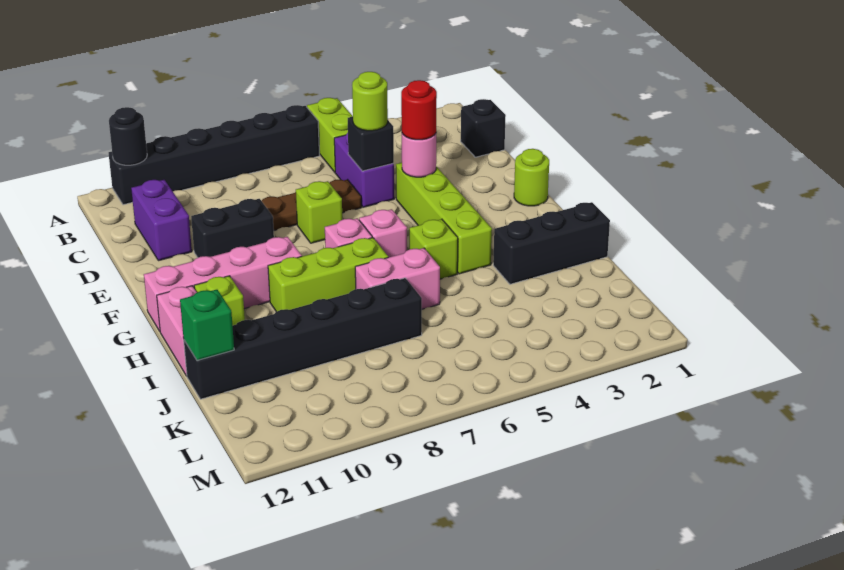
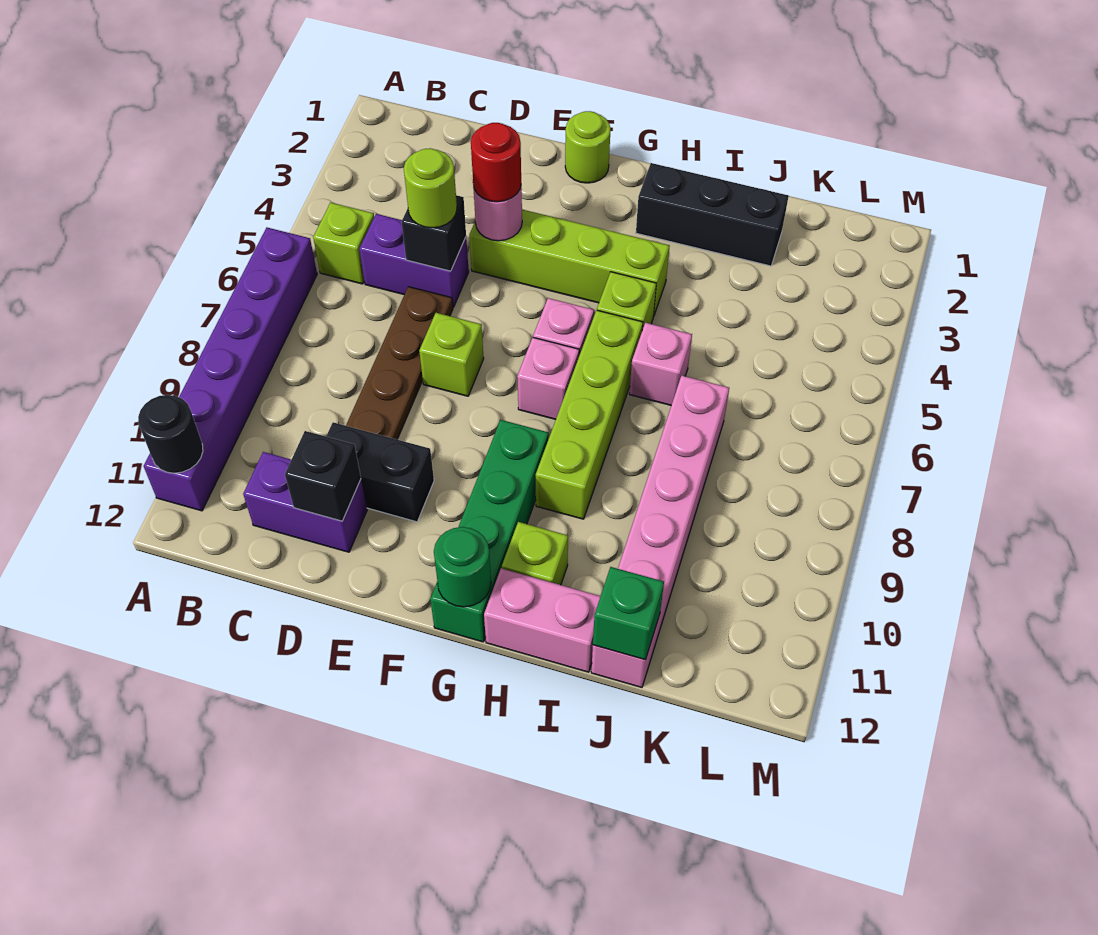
lime brick A5:B5 level 1 -> lime brick B5 level 1
black brick A6:A11 level 1 -> purple brick A6:A11 level 1
black brick C1 level 1 -> black brick D11 level 2
black brick E9:E10 level 1 -> black brick D10:E10 level 1
pink brick G9:G12 level 1 -> green brick G9:G12 level 1
none -> green round brick G12 level 2
lime brick H7:H9 level 1 -> lime brick H6:H9 level 1
black brick I1:I3 level 1 -> black brick H2:J2 level 1
pink brick I6:I7 level 1 -> pink brick I6 level 1
black brick J7:J12 level 1 -> pink brick J7:J12 level 1

